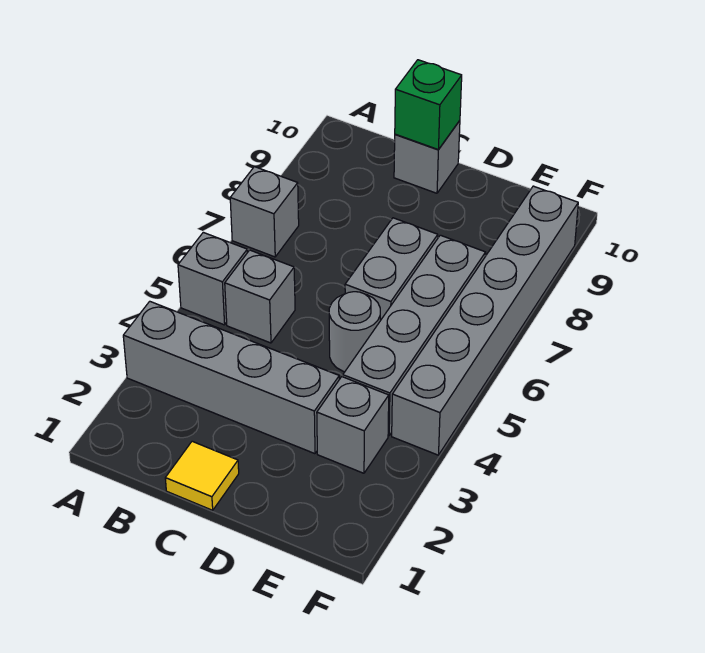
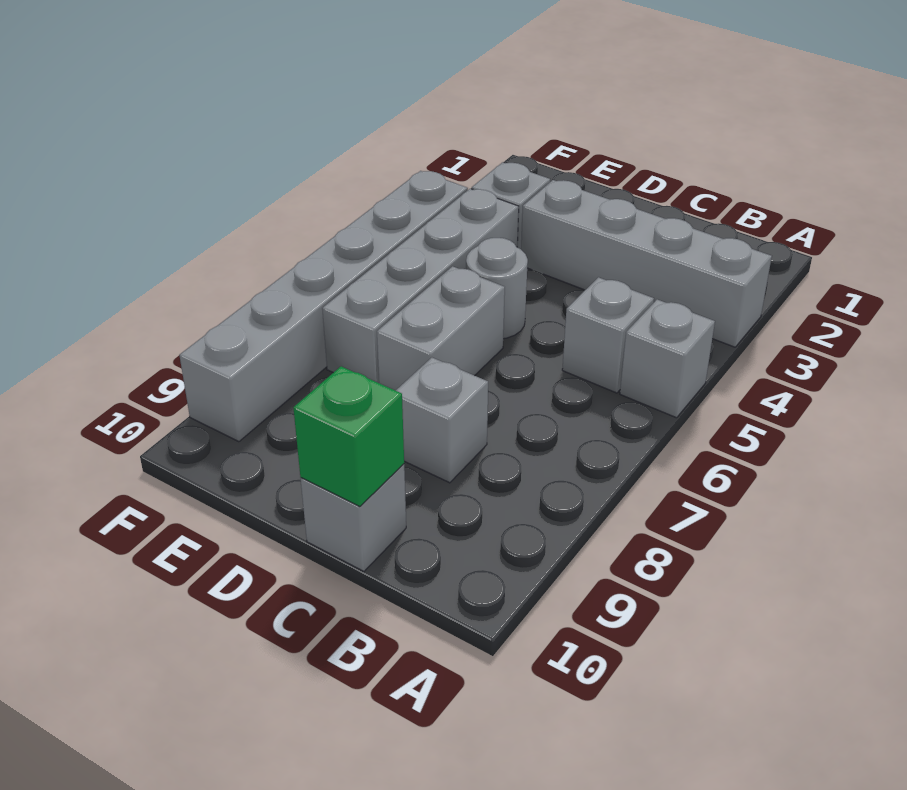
grey brick A7 level 1 -> grey brick C8 level 1
yellow tile C1 level 1 -> none

